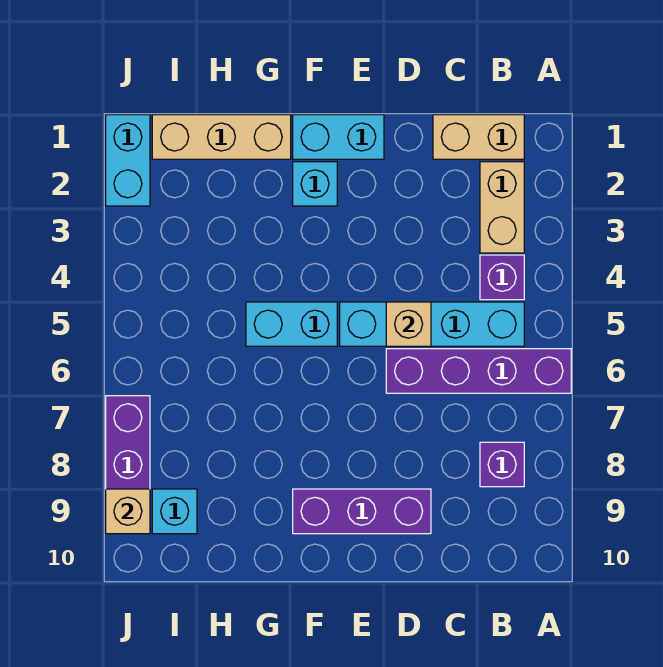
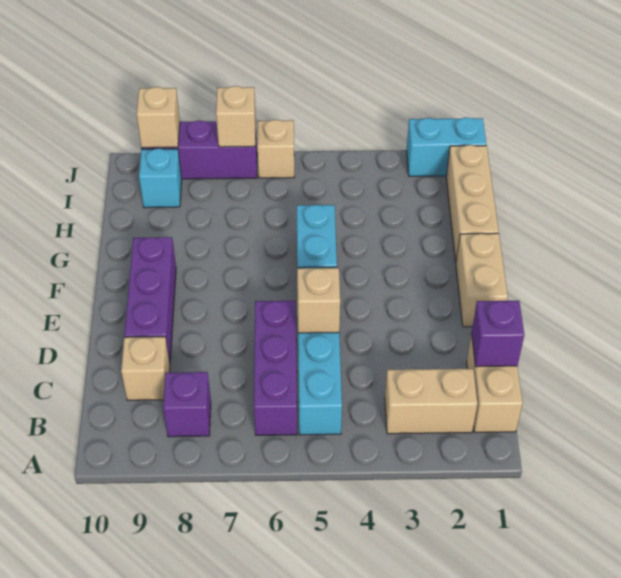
purple brick A6:D6 level 1 -> purple brick B6:D6 level 1
purple brick B4 level 1 -> purple brick C1 level 2
none -> tan brick C9 level 1
cyan brick E1:F1 level 1 -> tan brick E1:F1 level 1
cyan brick F2 level 1 -> none
none -> tan brick J6 level 1
none -> tan brick J7 level 2

